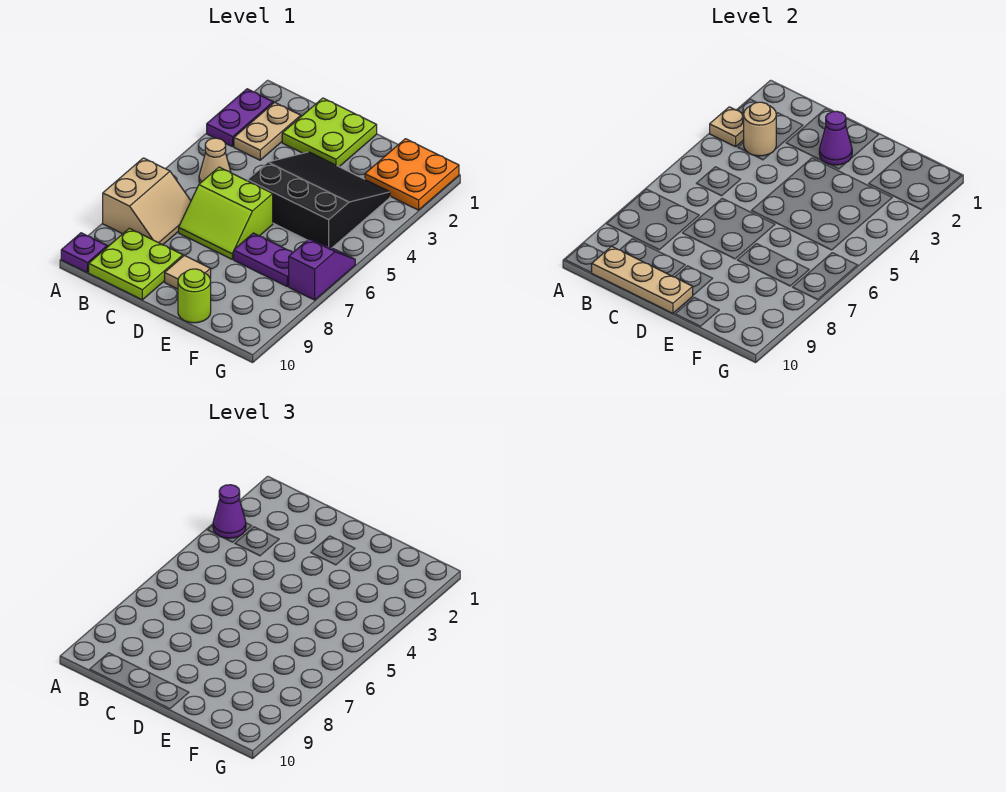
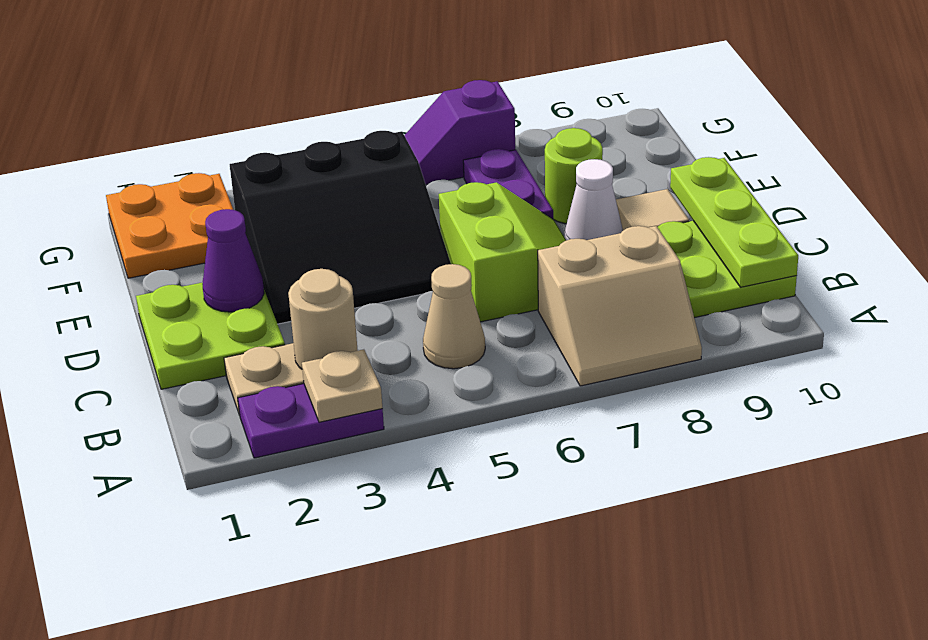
purple cone A3 level 3 -> none
tan slope A7:B8 level 1 top A -> tan slope A7:B8 level 1 top B
purple plate A10 level 1 -> none
tan plate B10:D10 level 2 -> lime plate B10:D10 level 2
black slope D3:F5 level 1 top 5 -> black slope D3:F5 level 1 top F
none -> white cone D8 level 1
lime round brick E10 level 1 -> lime round brick E8 level 1

